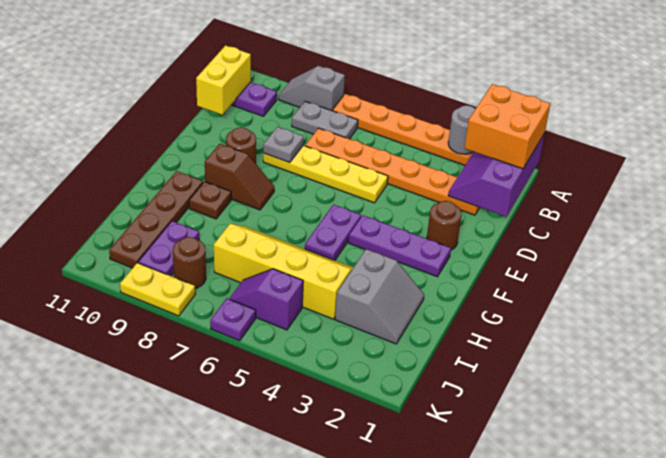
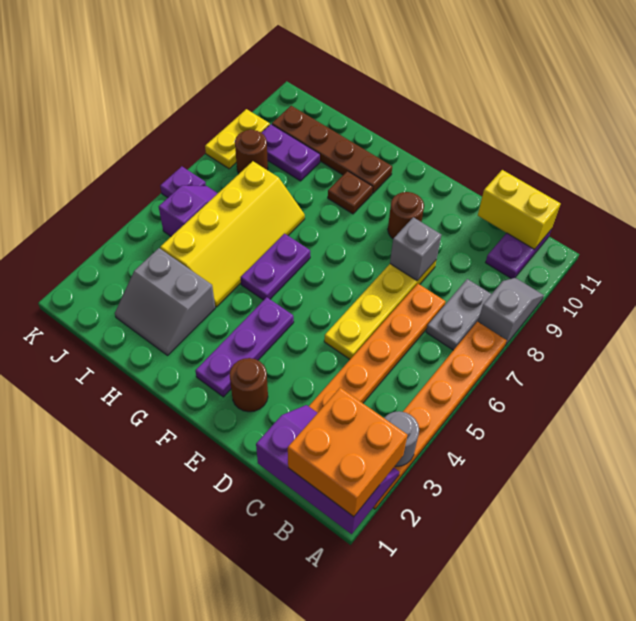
grey plate D8 level 2 -> grey brick D8 level 2
purple plate F5:G5 level 1 -> purple plate G5:G6 level 1
brown slope F8:F9 level 1 top 9 -> none

